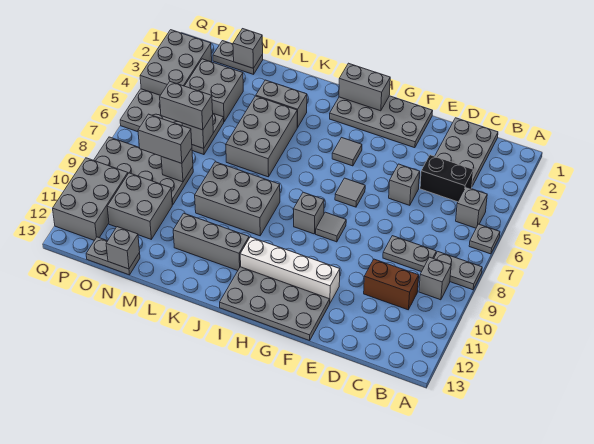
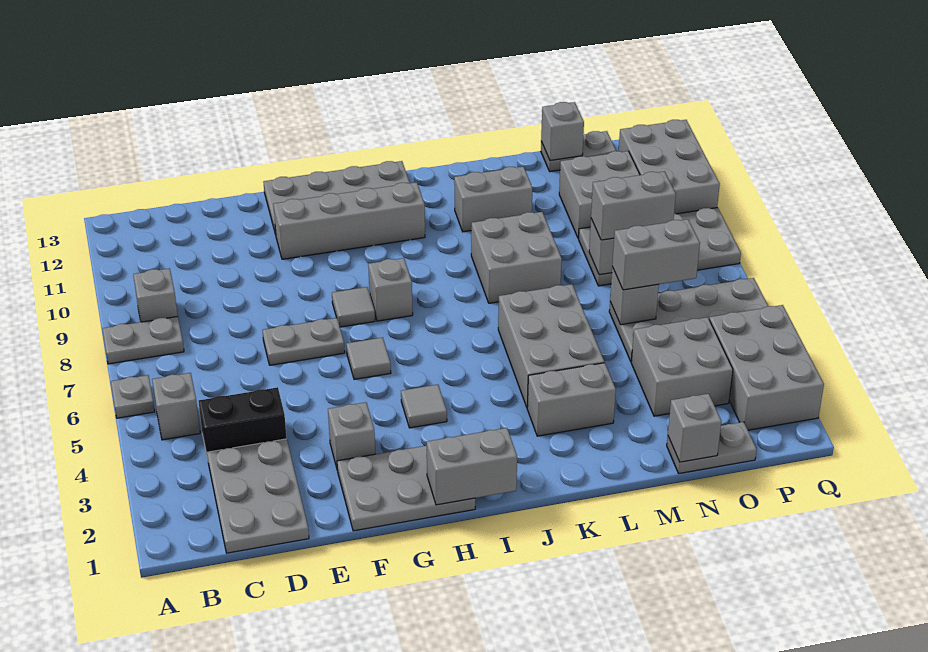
grey plate C8:D8 level 1 -> grey plate E7:F7 level 1
brown brick C10:D10 level 1 -> none
grey brick E5 level 1 -> grey brick F3 level 1
grey plate F1:I2 level 1 -> grey plate F1:H2 level 1
white brick F11:I11 level 1 -> grey brick F11:I11 level 1
grey brick J8:L9 level 1 -> grey brick K8:L9 level 1
grey brick J11:L11 level 1 -> grey brick K11:L11 level 1

